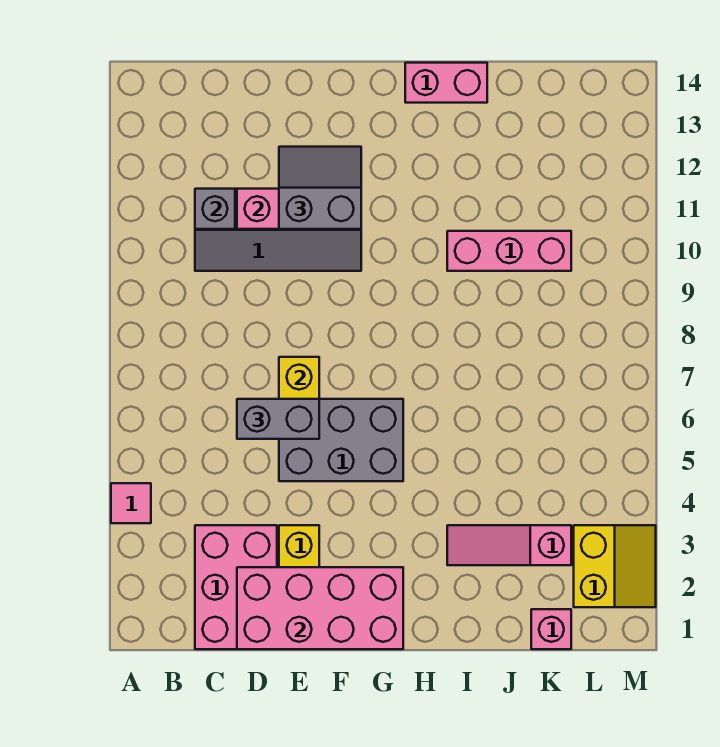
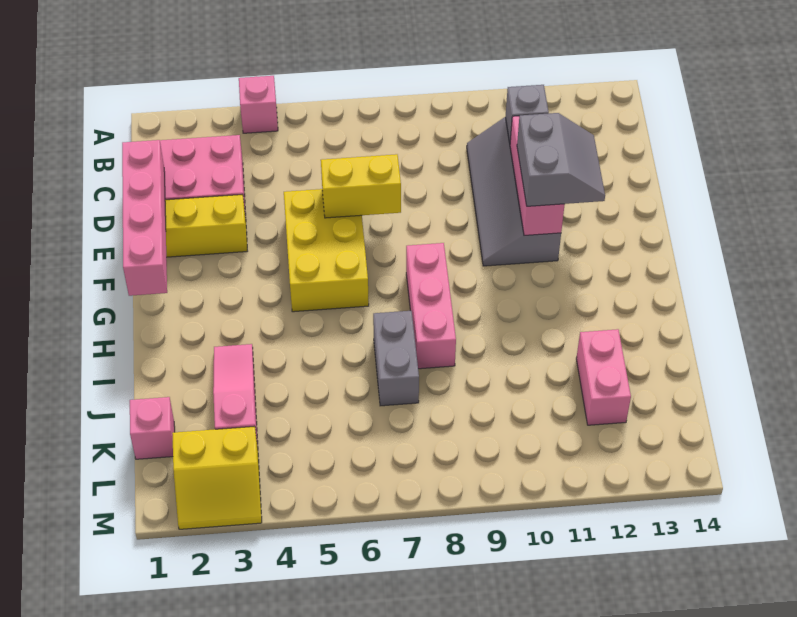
pink tile A4 level 1 -> pink brick A4 level 1
pink brick D1:G2 level 2 -> pink brick D1:G1 level 2
grey brick D6:E6 level 3 -> grey brick I7:J7 level 1
grey brick E5:G6 level 1 -> yellow brick E5:G6 level 1
pink brick H14:I14 level 1 -> pink brick J12:K12 level 1
pink brick I10:K10 level 1 -> pink brick G8:I8 level 1

